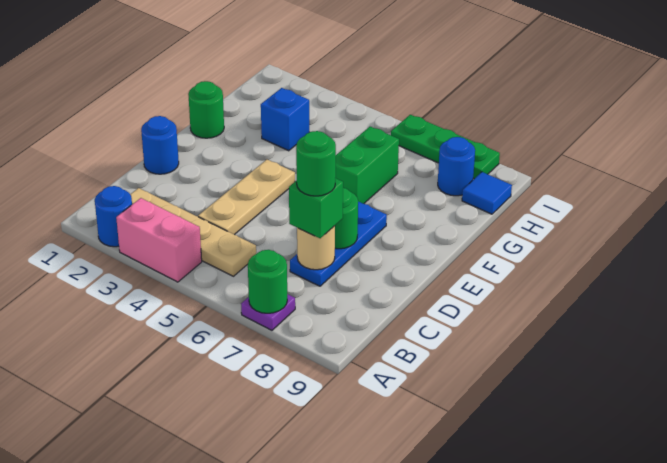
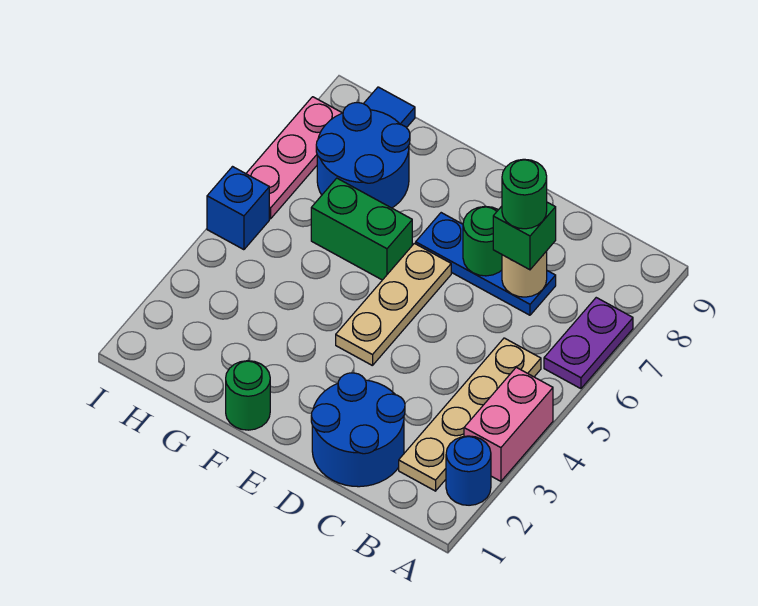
purple plate A7 level 1 -> purple plate A6:A7 level 1
green round brick A7 level 2 -> none
tan plate C4:E4 level 1 -> tan plate E4:E6 level 1
blue round brick D1 level 1 -> blue round brick C1:D2 level 1
blue brick G3 level 1 -> blue brick I5 level 1
blue round brick H8 level 1 -> blue round brick G7:H8 level 1
green plate I6:I8 level 1 -> pink plate I6:I8 level 1

